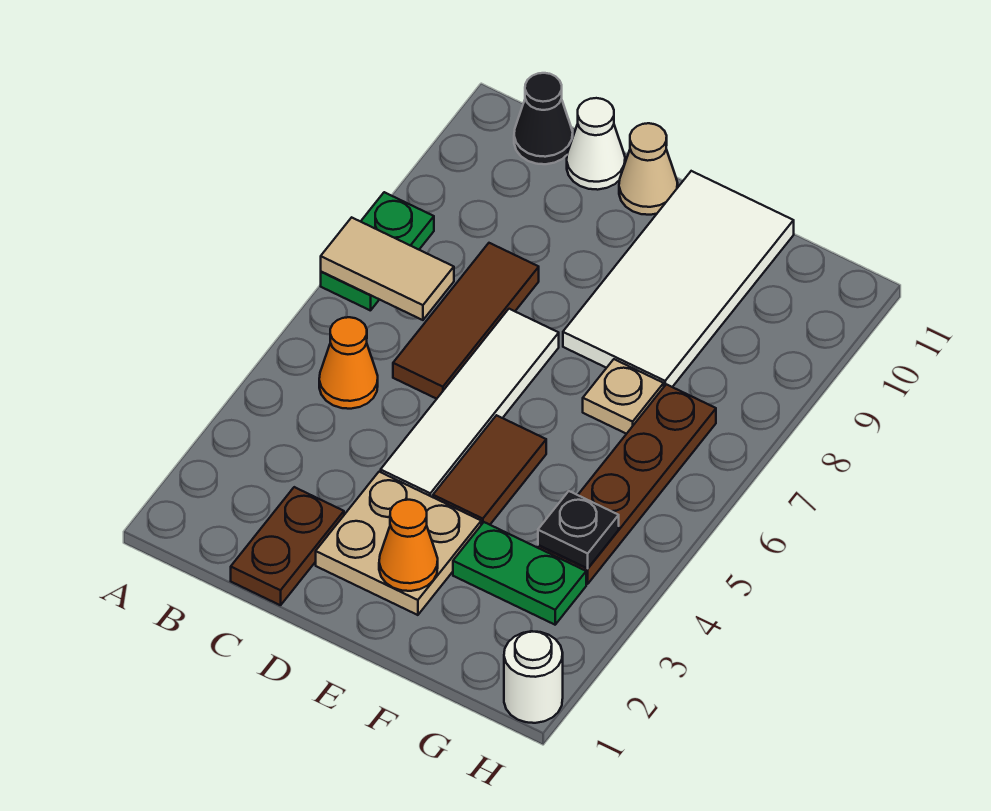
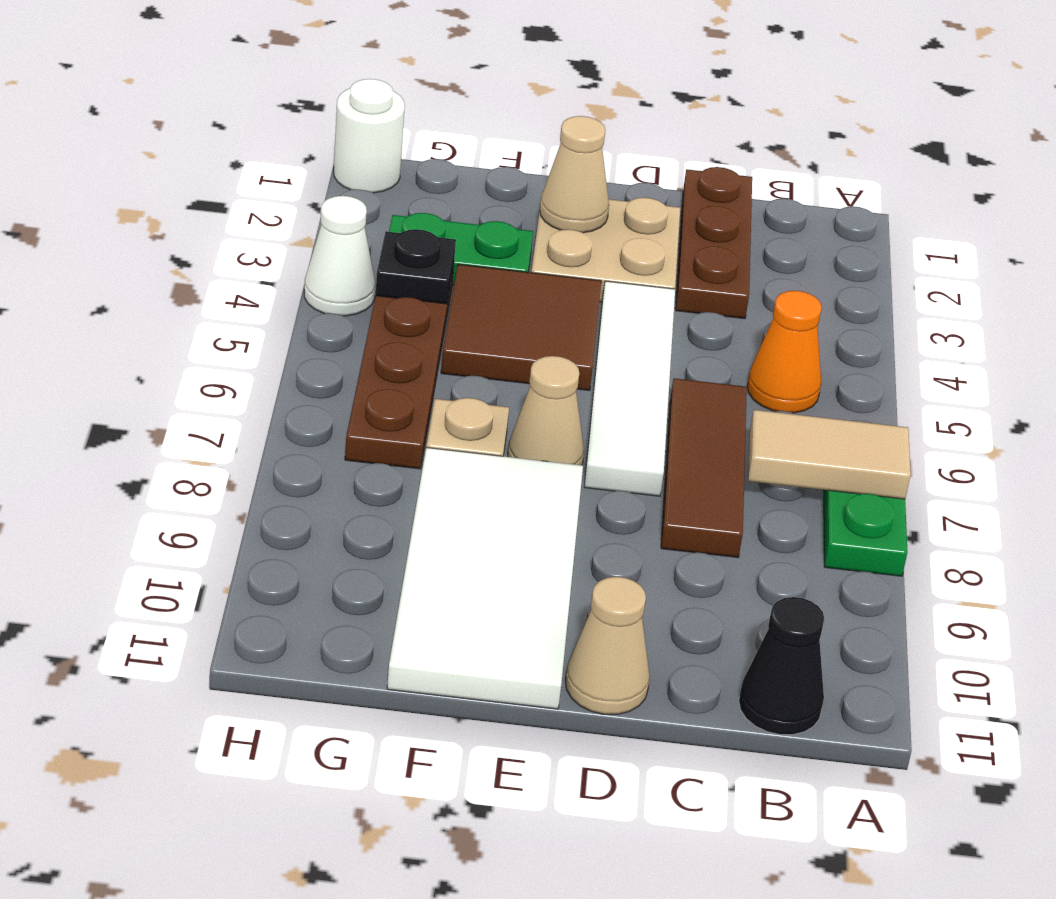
brown plate C1:C2 level 1 -> brown plate C1:C3 level 1
white cone C11 level 1 -> white cone H4 level 1
orange cone E2 level 2 -> tan cone E2 level 2
brown tile E4:E5 level 1 -> brown tile E4:F5 level 1
none -> tan cone E7 level 1

